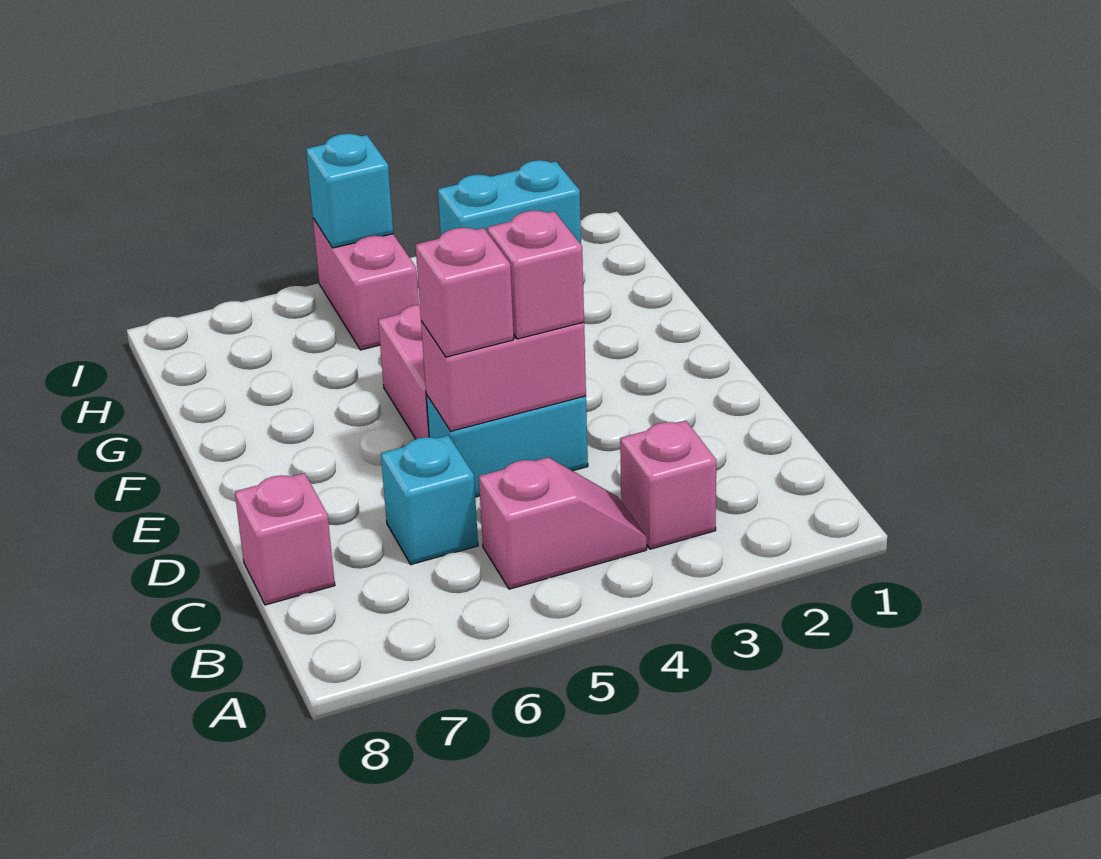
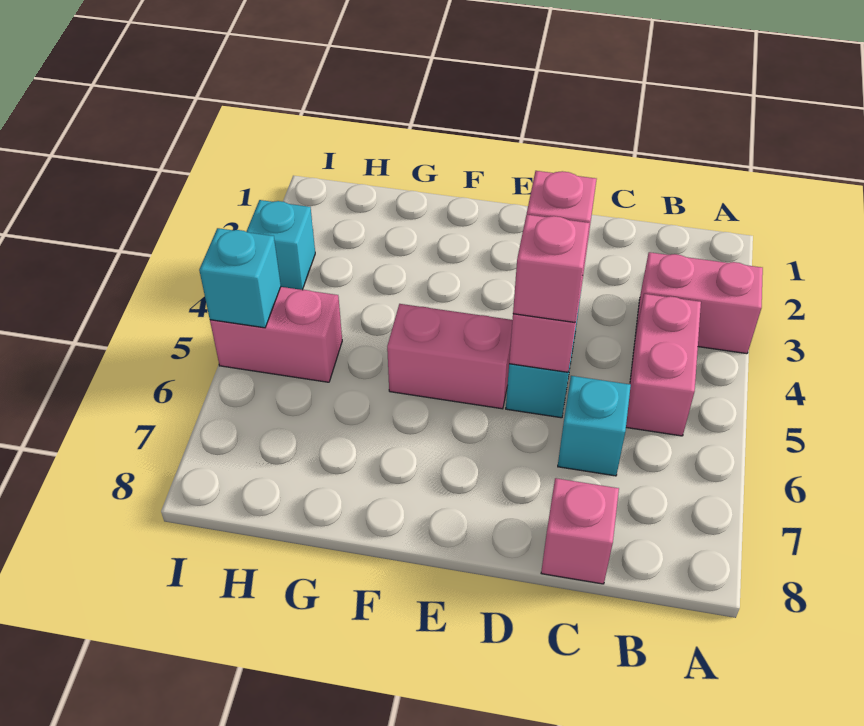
pink brick B3 level 1 -> pink brick A3:B3 level 1
pink slope B4:B5 level 1 top 5 -> pink brick B4:B5 level 1
cyan brick I2:I3 level 1 -> cyan brick I3 level 1

